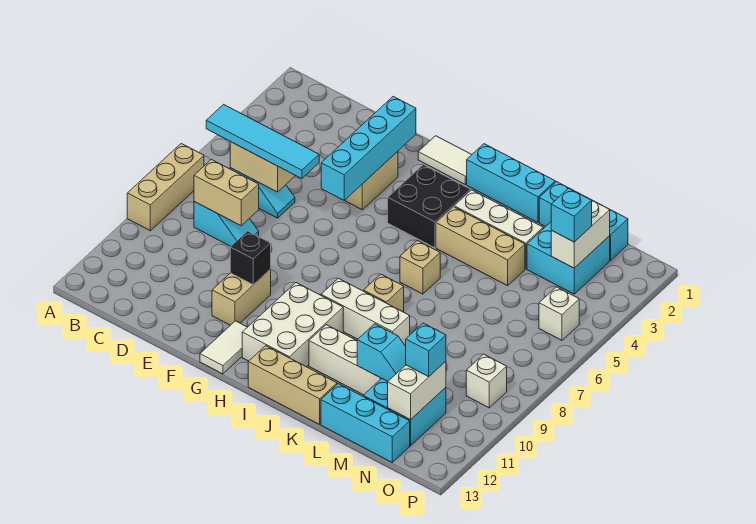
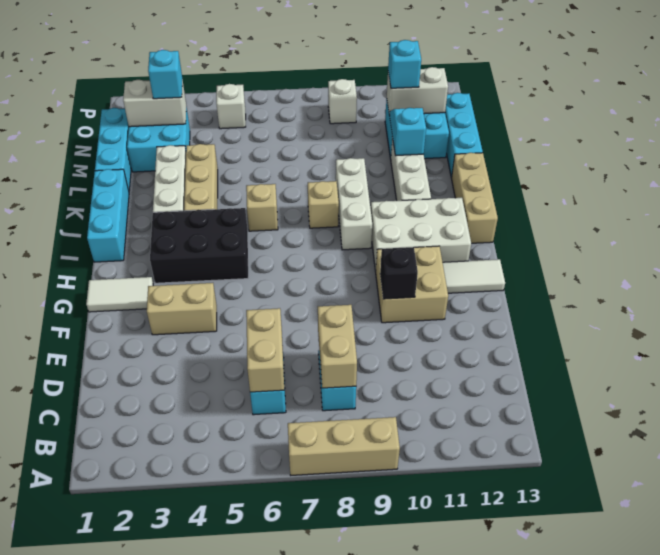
cyan tile B6:E6 level 3 -> none
cyan brick F2:F5 level 2 -> none
tan brick F10:F11 level 1 -> tan brick F10:G11 level 1
white tile G1:H1 level 1 -> white tile G1:G2 level 1
black brick H3:I4 level 1 -> black brick H3:I5 level 1

